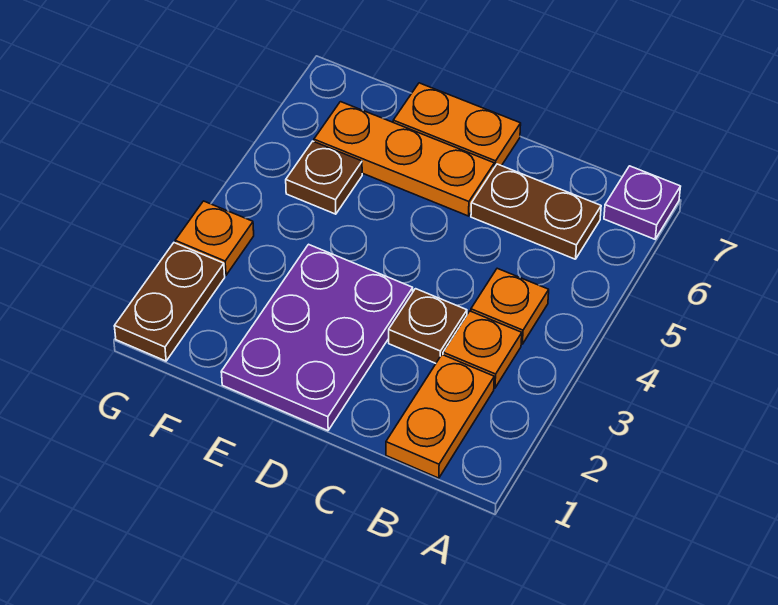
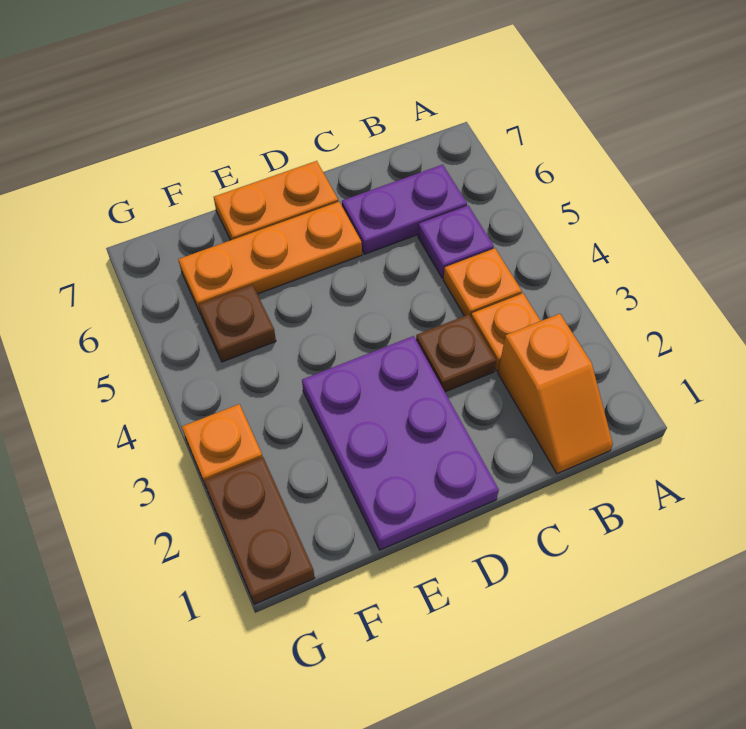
purple plate A7 level 1 -> purple plate B5 level 1
orange plate B1:B2 level 1 -> orange slope B1:B2 level 1 top 2
brown plate B6:C6 level 1 -> purple plate B6:C6 level 1

